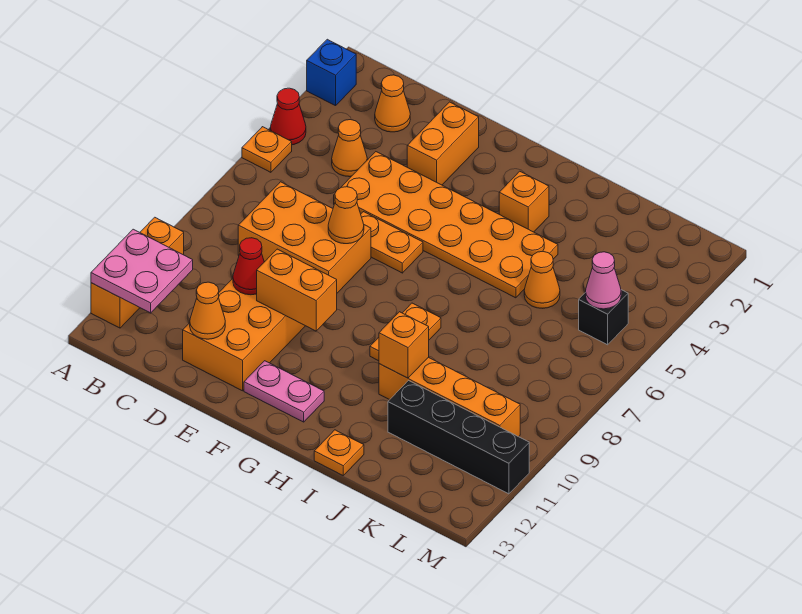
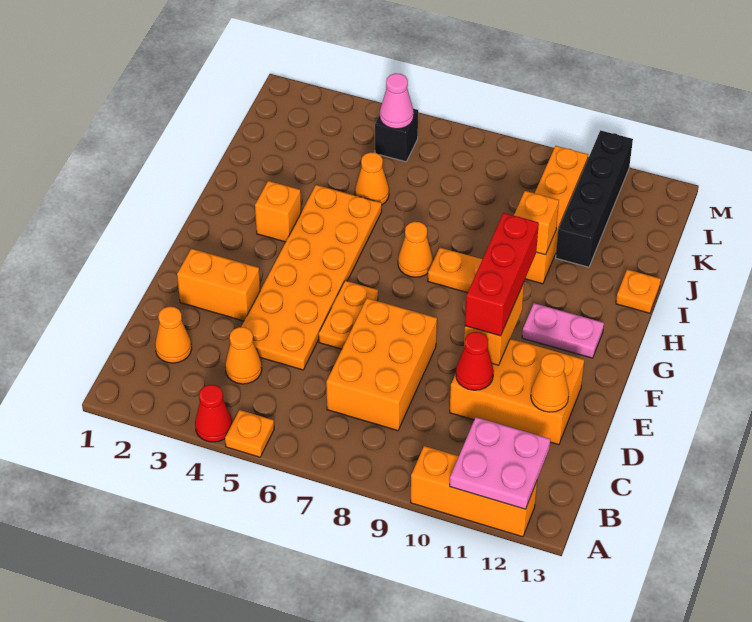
blue brick A2 level 1 -> none
orange cone E7 level 2 -> orange cone H7 level 1
none -> red brick E10:G10 level 3
pink plate F12:G12 level 1 -> pink plate G11:G12 level 1

